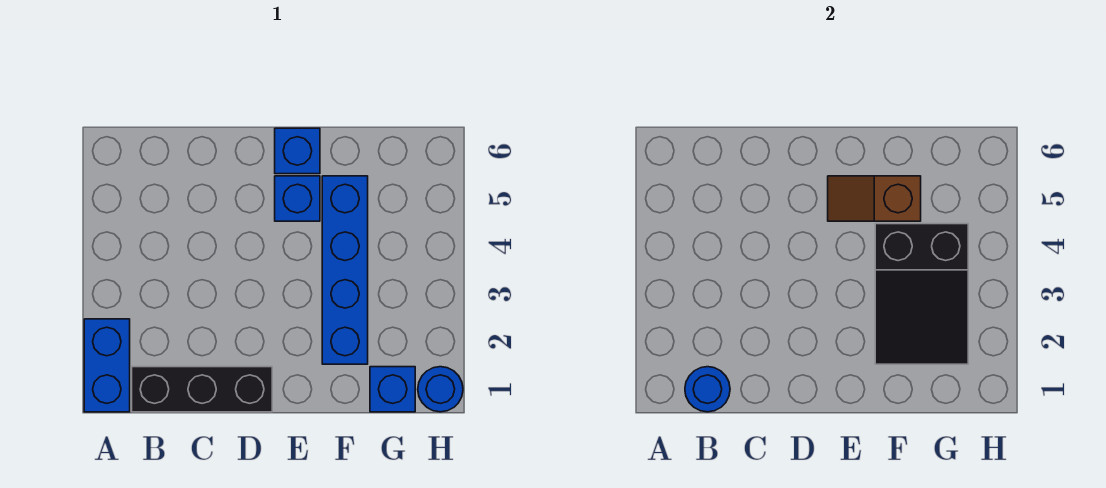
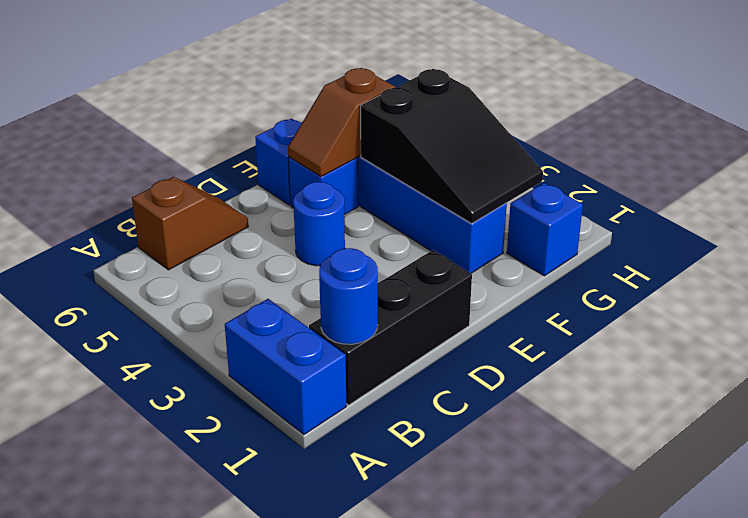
none -> brown slope B6:C6 level 1 top B
blue round brick H1 level 1 -> blue round brick D4 level 1

